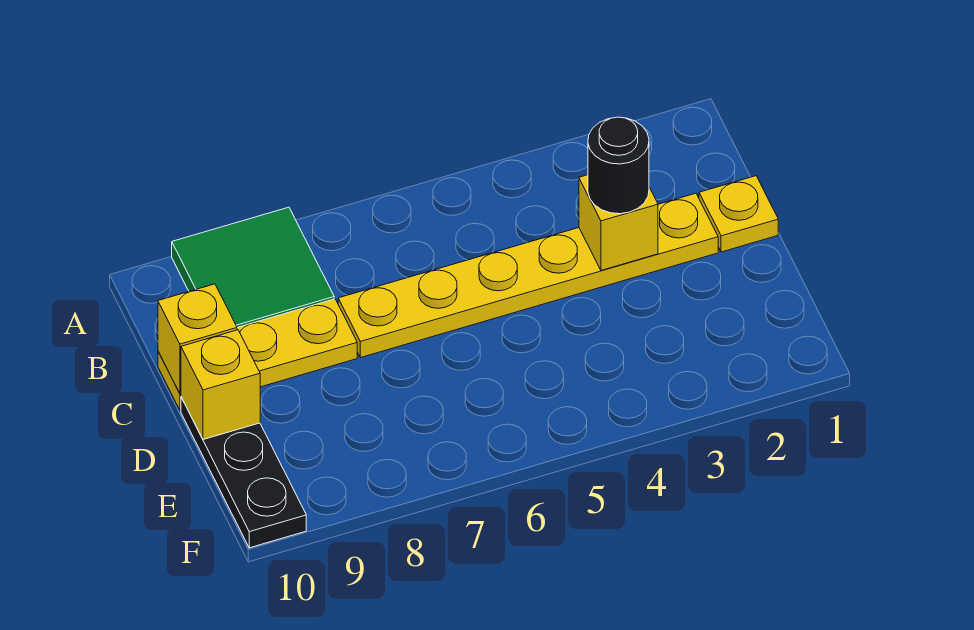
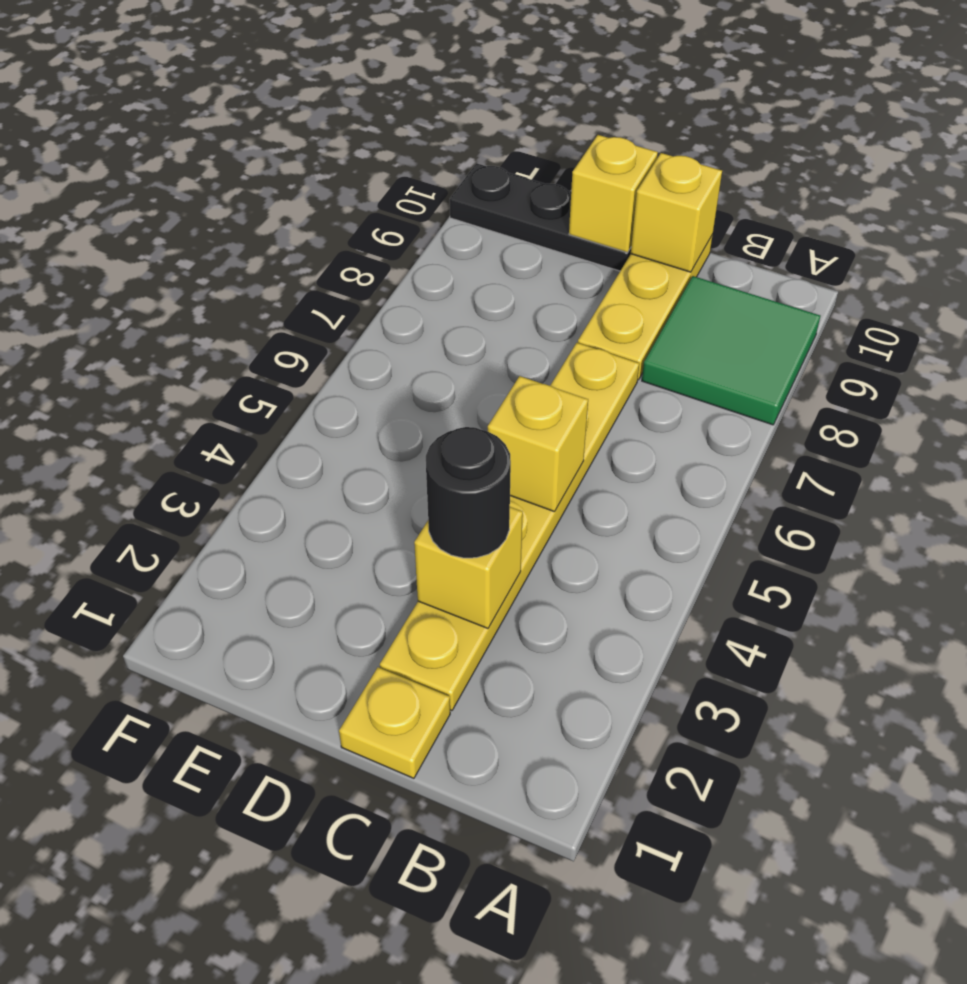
none -> yellow brick C5 level 2

